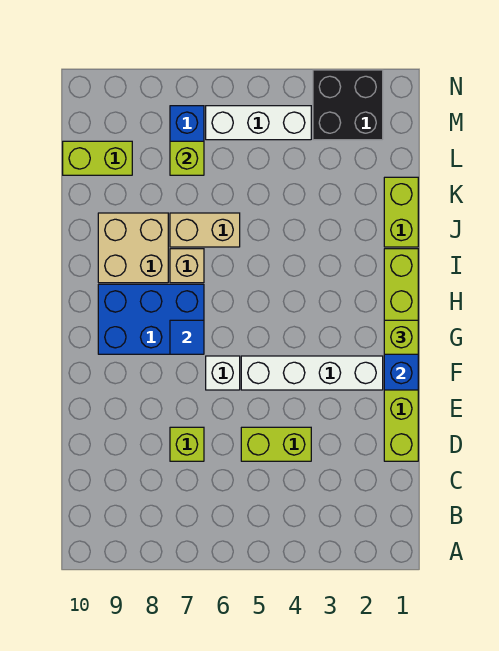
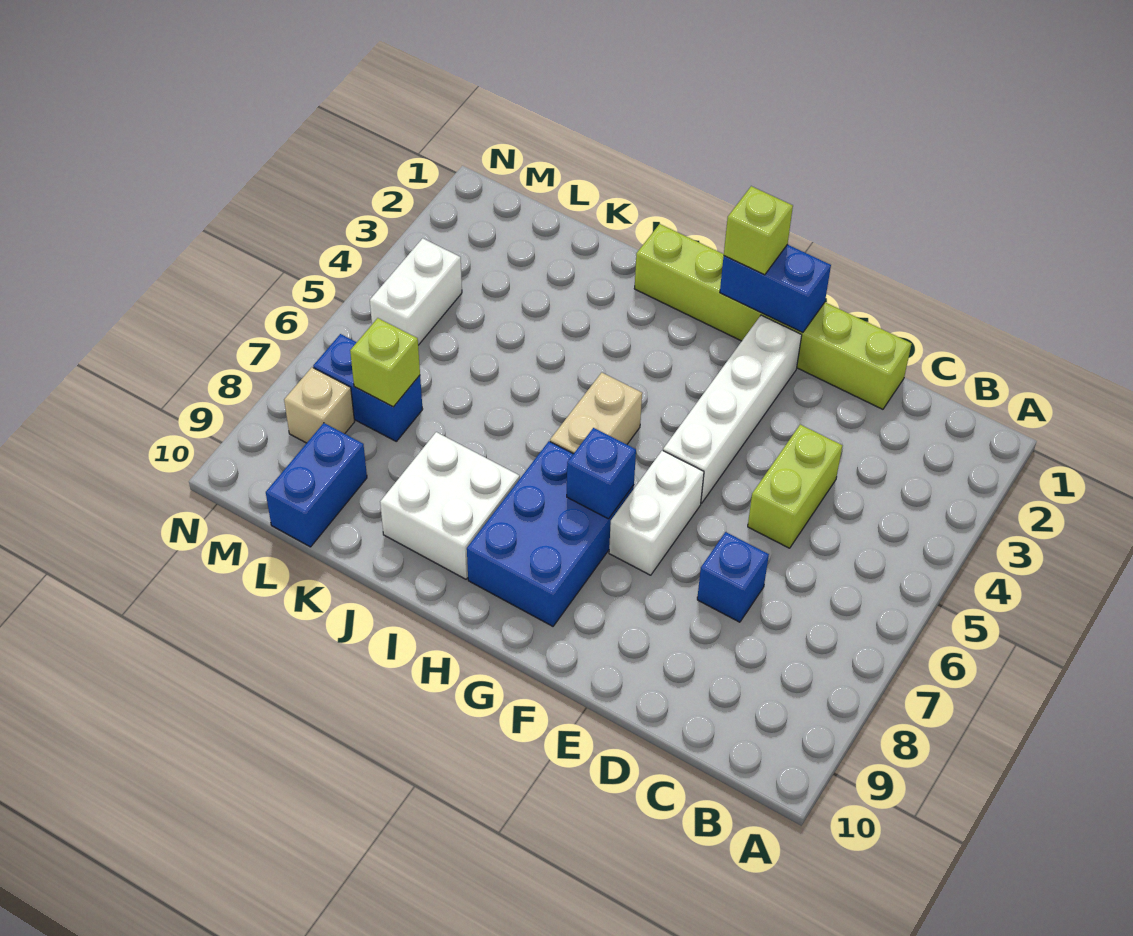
lime brick D7 level 1 -> blue brick D7 level 1
white brick F6 level 1 -> white brick F6:F7 level 1
blue tile G7 level 2 -> blue brick G7 level 2
tan brick I7 level 1 -> tan brick M8 level 1
tan brick I8:J9 level 1 -> white brick I8:J9 level 1
lime brick J1:K1 level 1 -> none
tan brick J6:J7 level 1 -> tan brick H5:H6 level 1
lime brick L9:L10 level 1 -> blue brick L9:L10 level 1
black brick M2:N3 level 1 -> none
white brick M4:M6 level 1 -> white brick M4:M5 level 1

